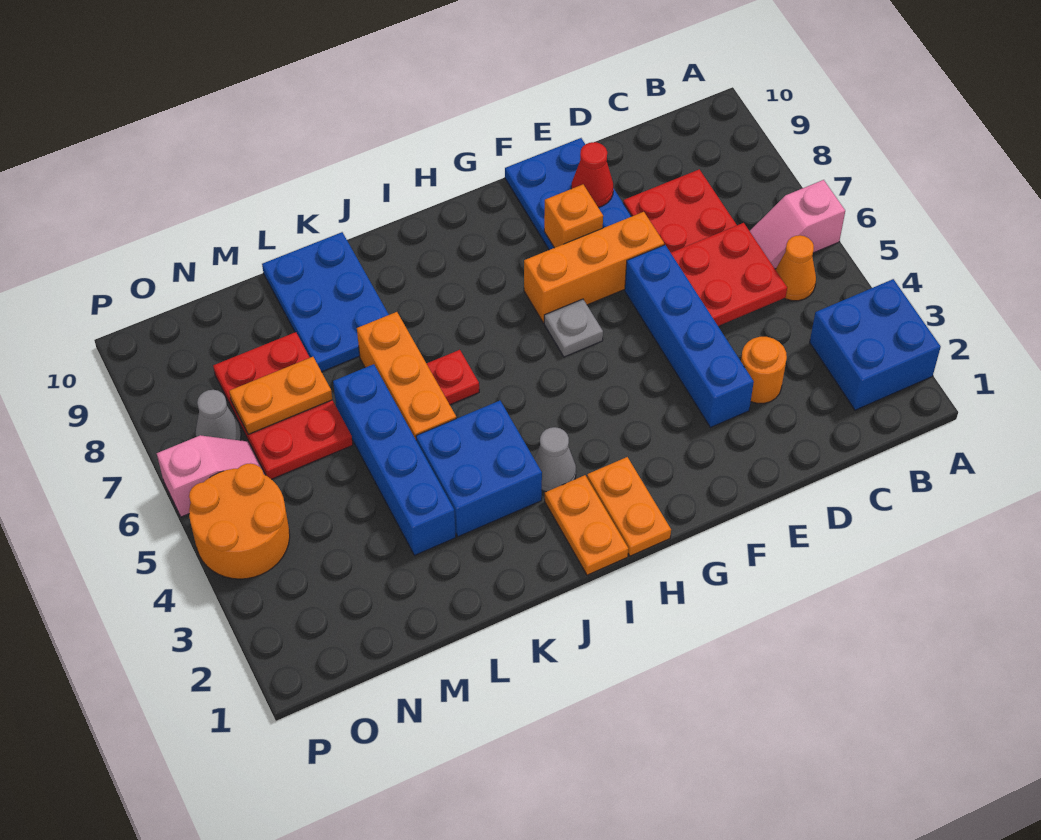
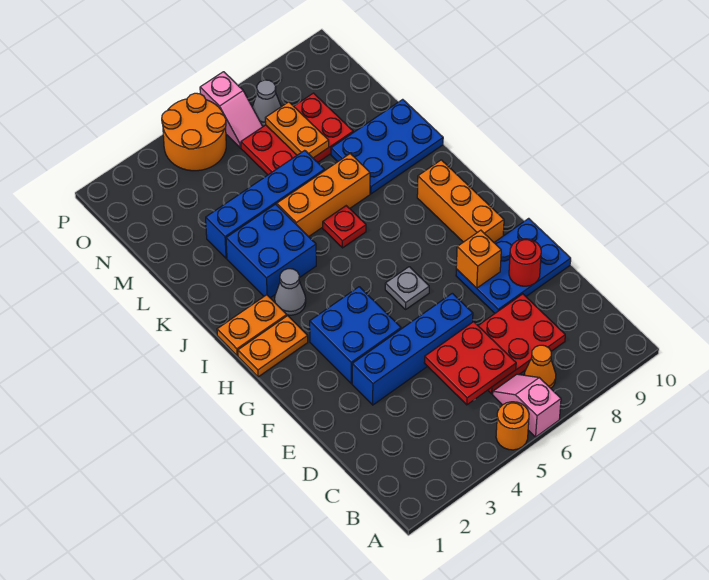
blue brick A2:B3 level 1 -> blue brick F3:G4 level 1
orange cone B5 level 1 -> orange cone B7 level 1
orange round brick D3 level 1 -> orange round brick A5 level 1
orange brick E7:G7 level 1 -> orange brick G9:I9 level 1
red cone E9 level 2 -> red round brick E9 level 2

